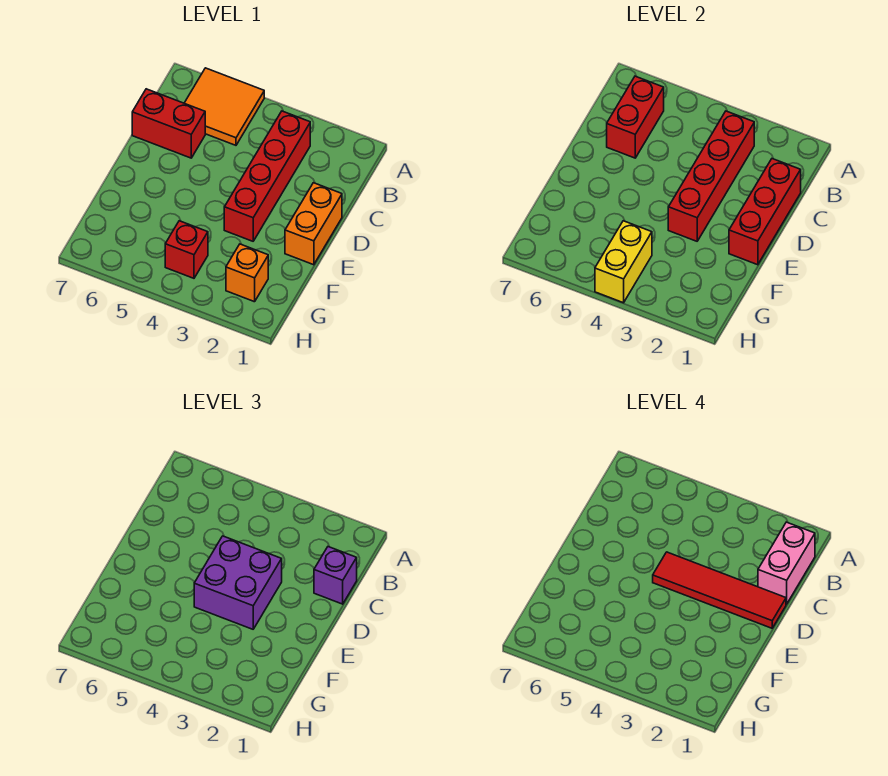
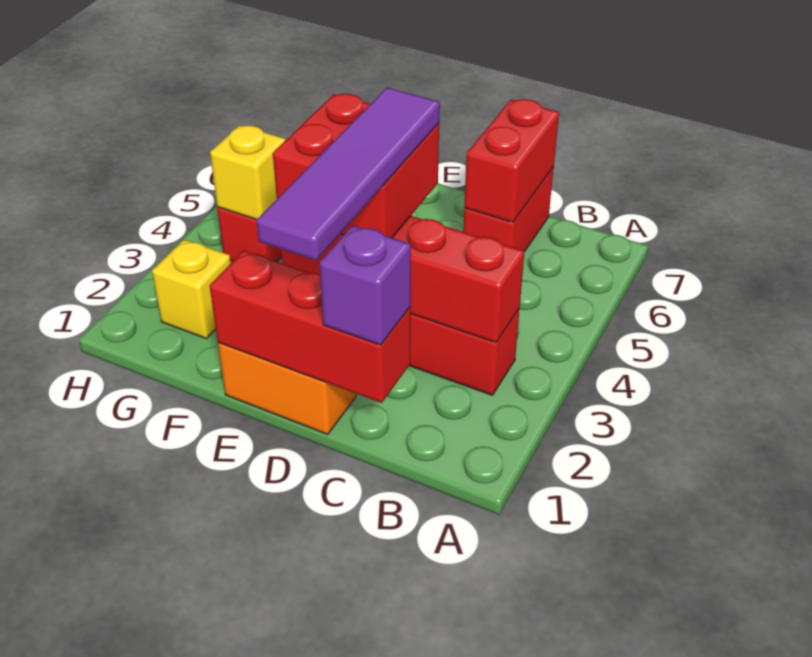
orange tile A5:B6 level 1 -> none
pink brick B1:C1 level 4 -> none
red brick B6:C6 level 2 -> red brick C6:C7 level 2
red tile D1:D4 level 4 -> purple tile D1:D4 level 4
purple brick D3:E4 level 3 -> red brick D3:E4 level 3
orange brick G2 level 1 -> yellow brick G2 level 1
yellow brick G4:H4 level 2 -> yellow brick G4 level 2

